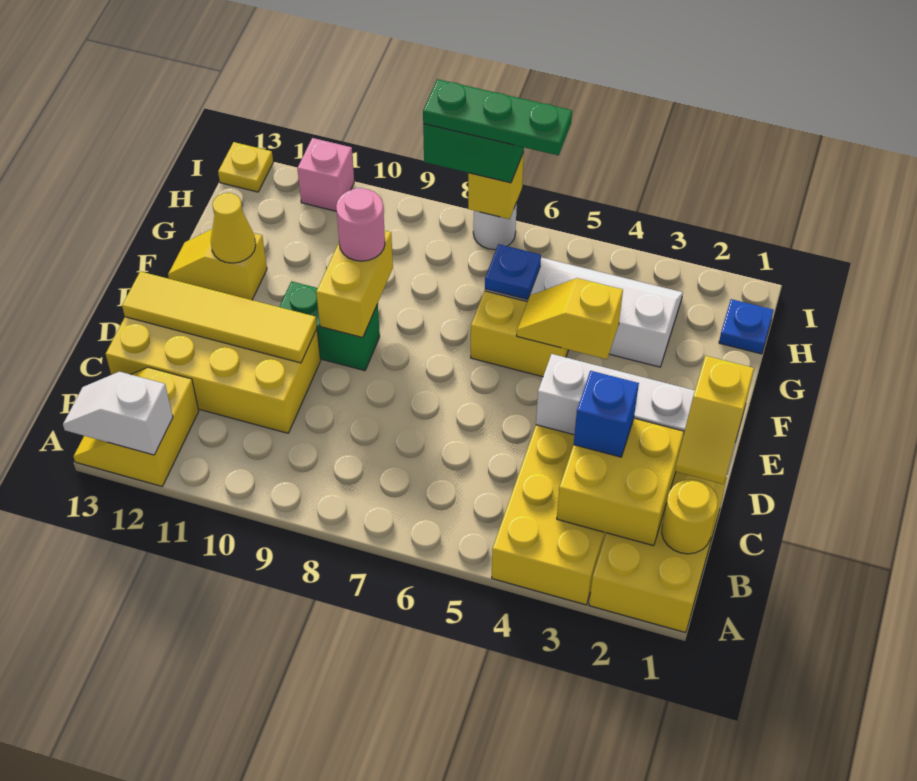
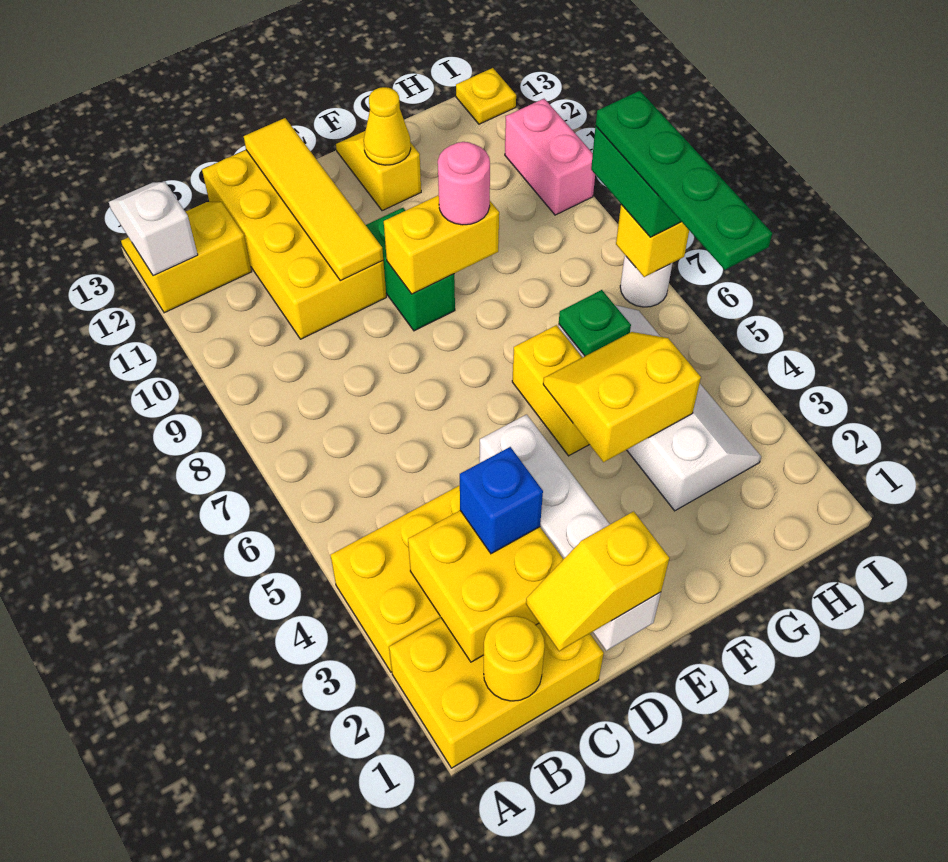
yellow slope F4:F5 level 2 top 4 -> yellow slope F4:G5 level 2 top 4
blue plate G6 level 2 -> green plate G6 level 2
blue plate H1 level 1 -> none
green plate I6:I8 level 4 -> green plate I5:I8 level 4
pink brick I11 level 1 -> pink brick I10:I11 level 1

